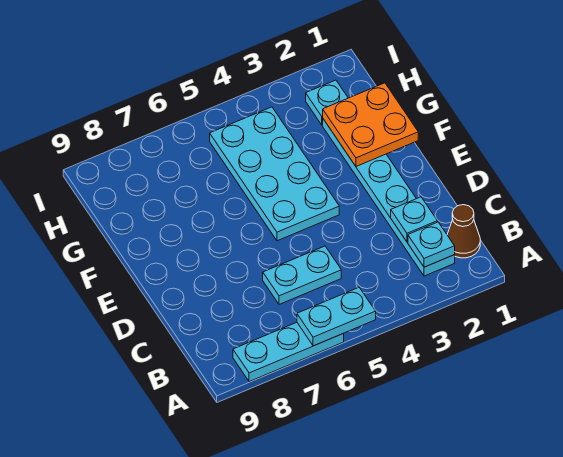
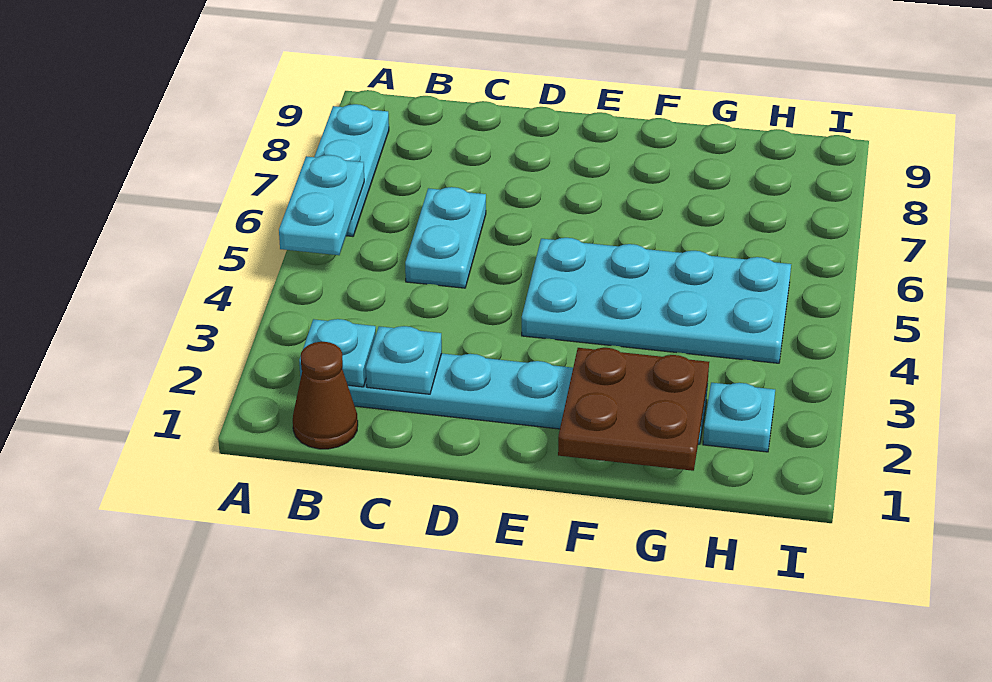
orange plate F1:G2 level 2 -> brown plate F1:G2 level 2

